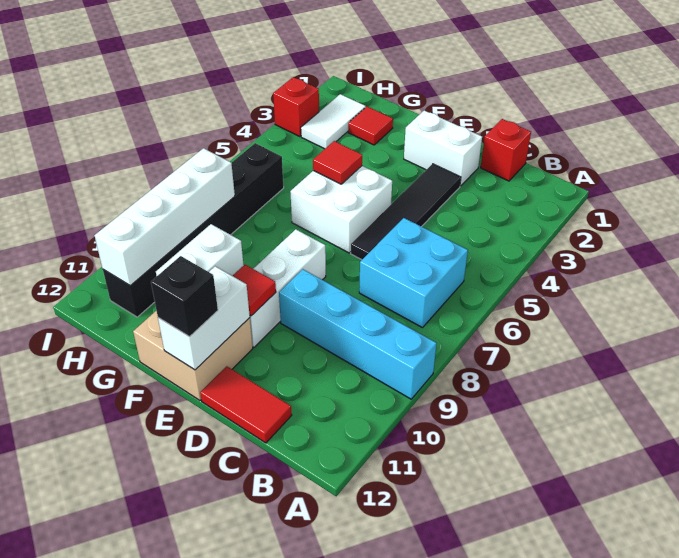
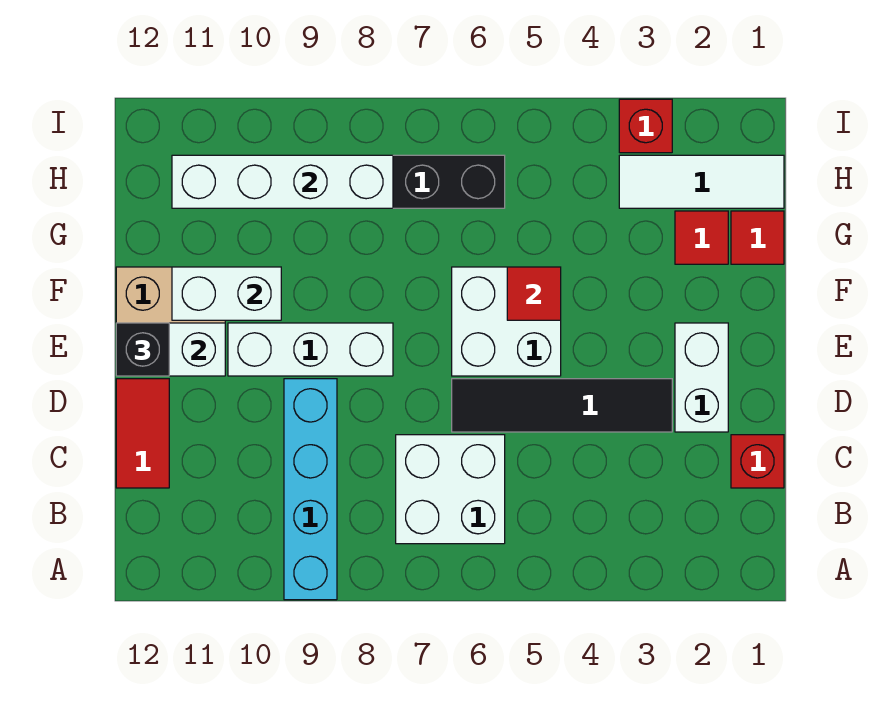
cyan brick B6:C7 level 1 -> white brick B6:C7 level 1
red tile E10 level 2 -> red tile G1 level 1
white tile H2:H3 level 1 -> white tile H1:H3 level 1

